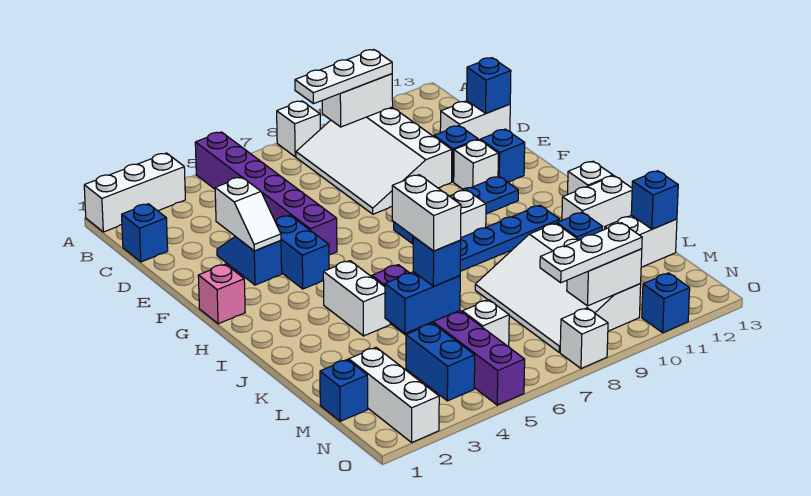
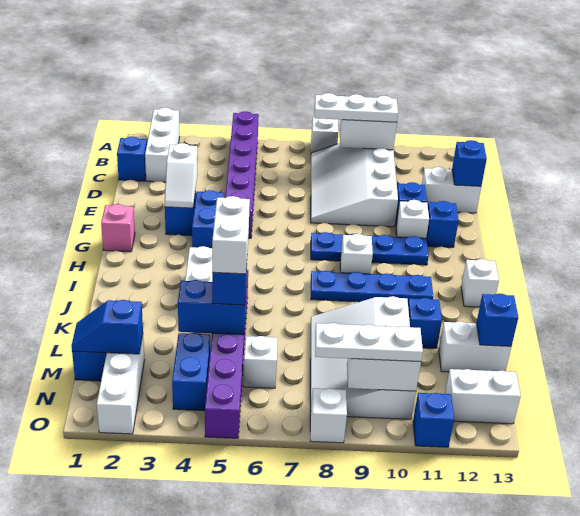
white brick A1:A3 level 1 -> white brick A2:C2 level 1
white brick J12:J13 level 1 -> white brick N12:N13 level 1
none -> blue slope M1:M2 level 2 top 2

